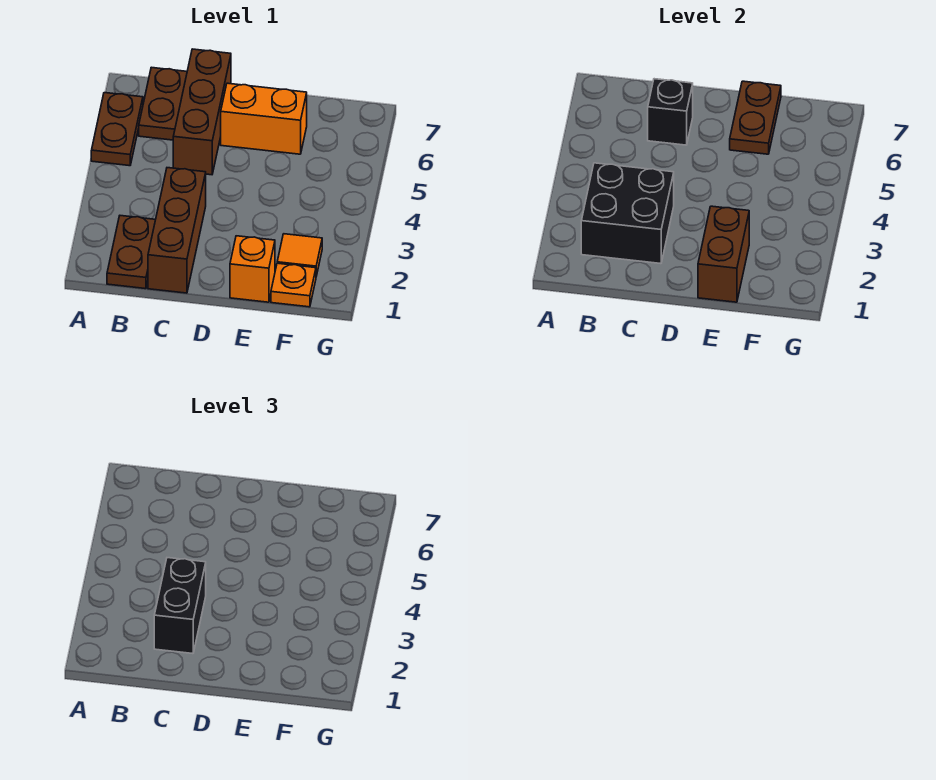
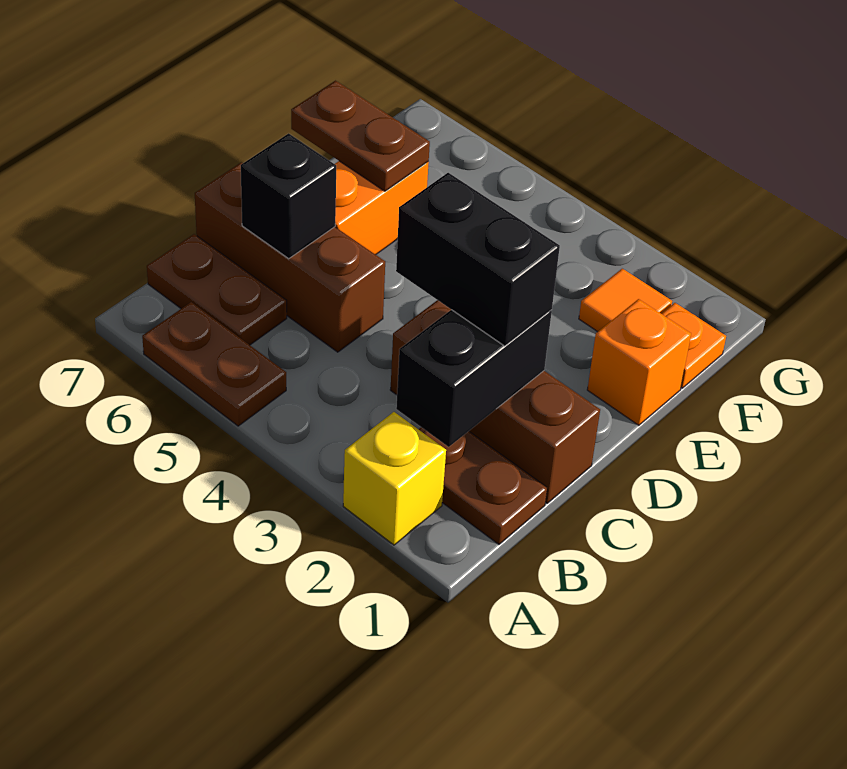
none -> yellow brick A2 level 1
black brick B2:C3 level 2 -> black brick B2:C2 level 2
brown brick E1:E2 level 2 -> none

